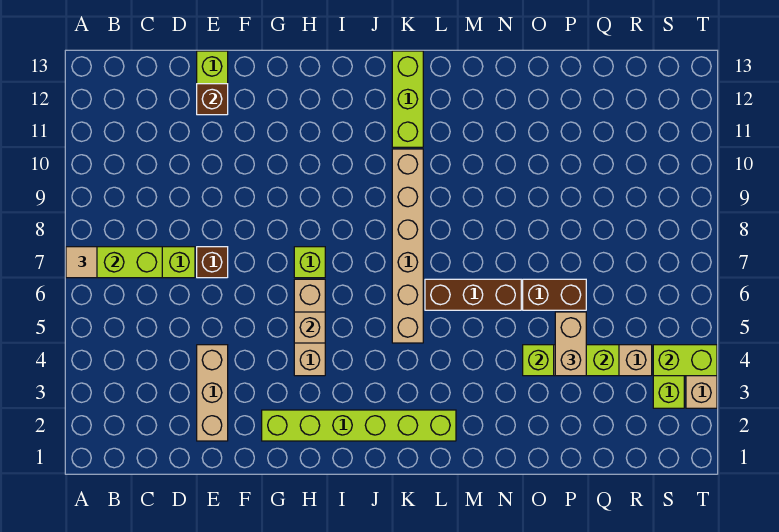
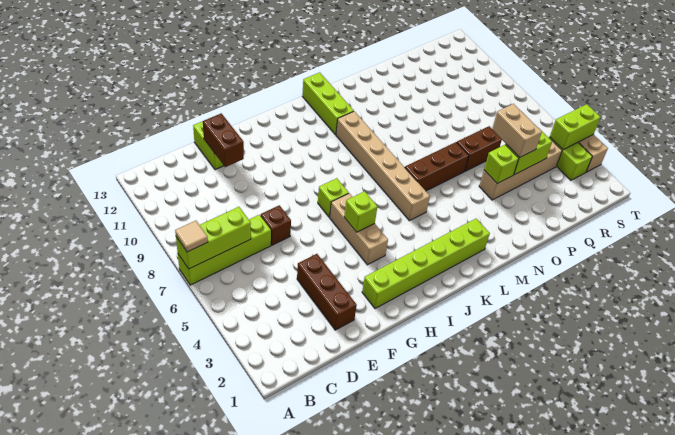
tan brick E2:E4 level 1 -> brown brick E2:E4 level 1
brown brick E12 level 2 -> brown brick E11:E12 level 2
tan brick H5 level 2 -> lime brick H5 level 2

